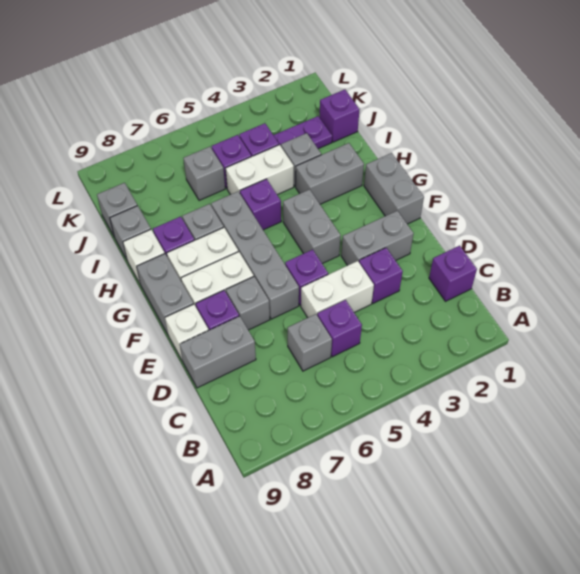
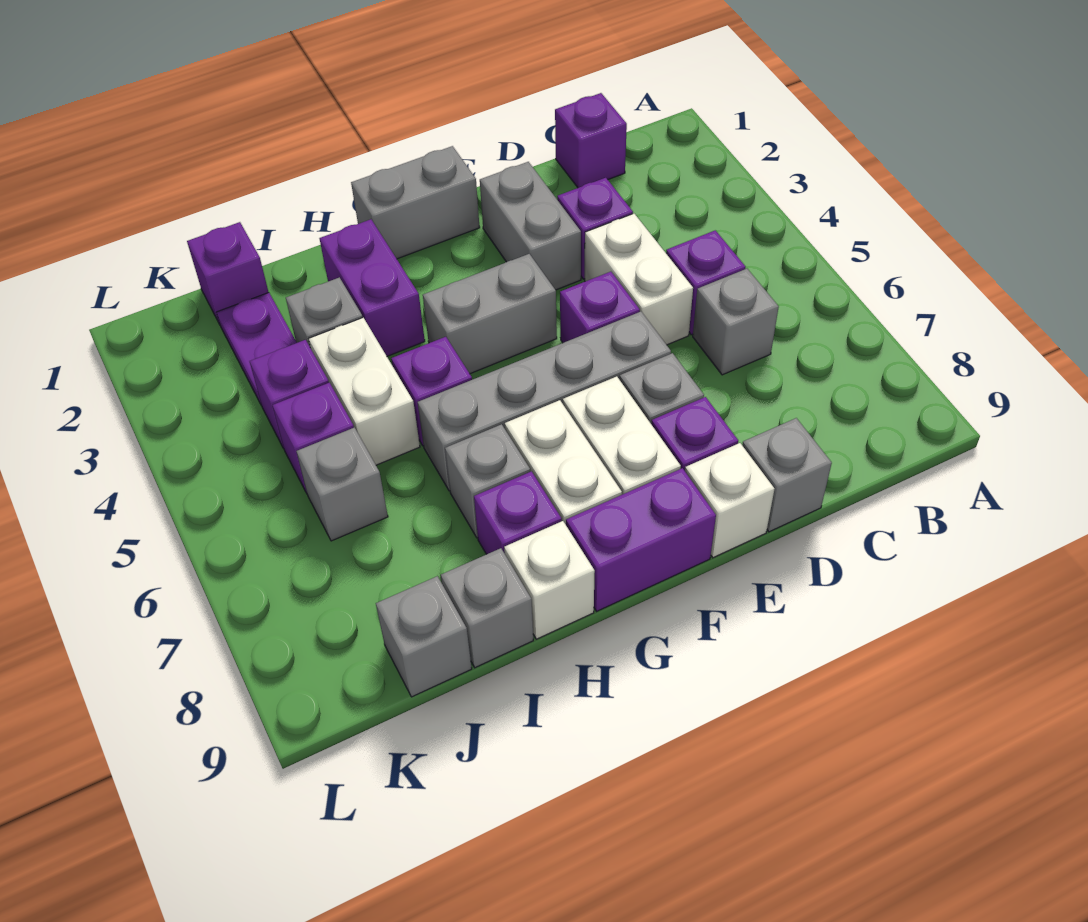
grey brick D8:D9 level 1 -> grey brick D9 level 1
grey brick F9:G9 level 1 -> purple brick F9:G9 level 1
grey brick H2:H3 level 1 -> purple brick H2:H3 level 1

